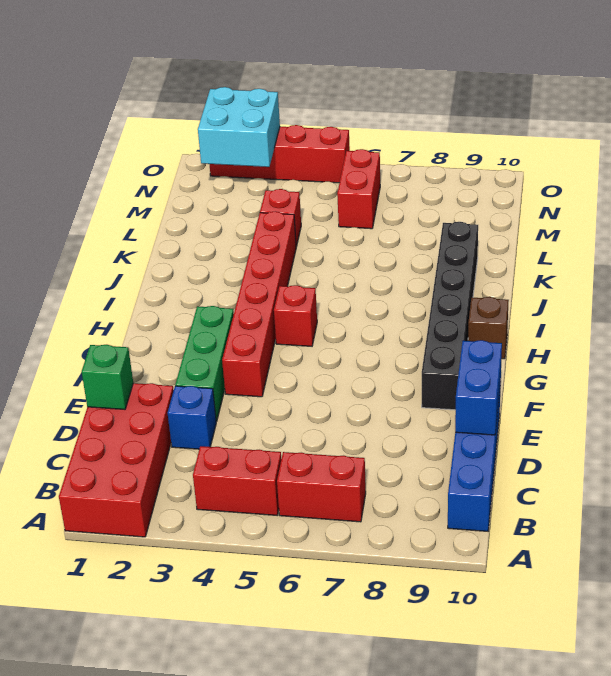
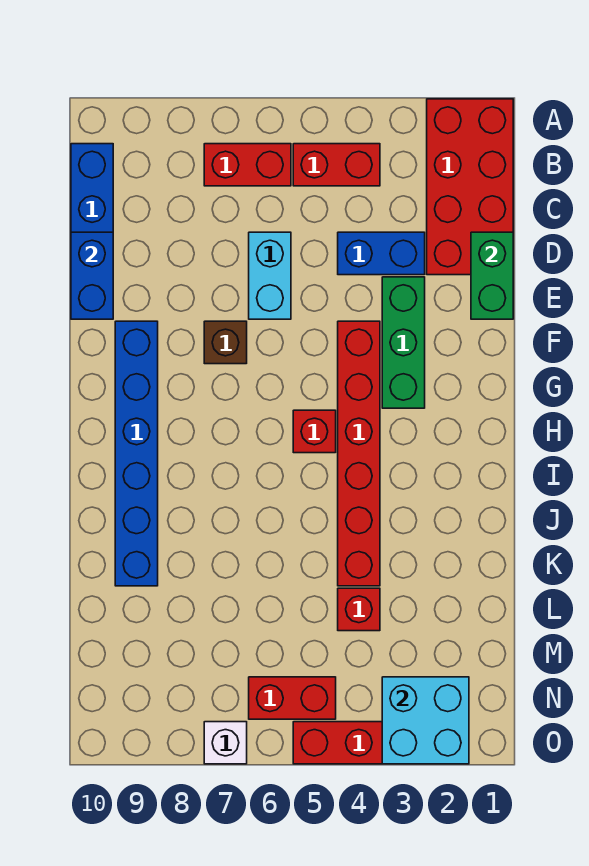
green brick D1 level 2 -> green brick D1:E1 level 2
blue brick D3 level 1 -> blue brick D3:D4 level 1
none -> cyan brick D6:E6 level 1
black brick F9:K9 level 1 -> blue brick F9:K9 level 1
brown brick H10 level 1 -> brown brick F7 level 1
red brick M6:N6 level 1 -> red brick N5:N6 level 1
none -> white brick O7 level 1

